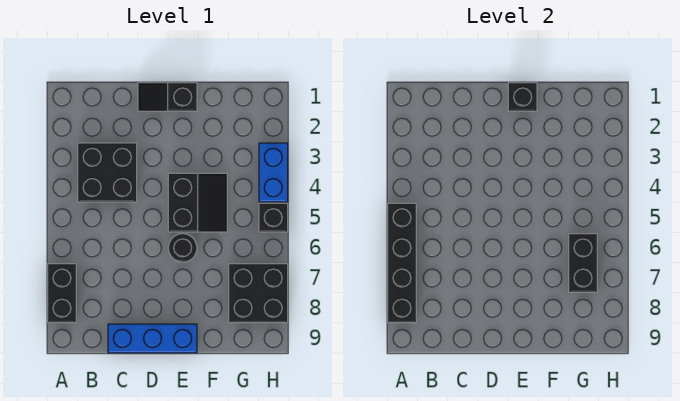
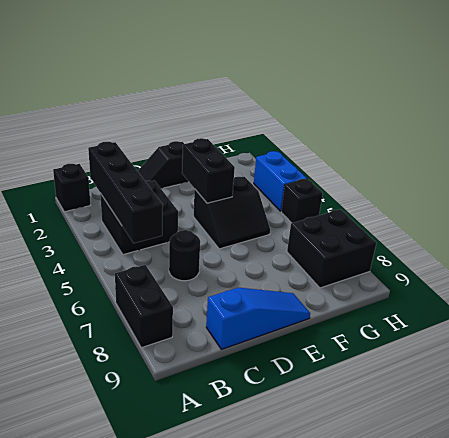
black brick A5:A8 level 2 -> black brick B2:B5 level 2
blue brick C9:E9 level 1 -> blue slope C9:E9 level 1 top C
black brick E1 level 2 -> black brick A1 level 1
black slope E4:F5 level 1 top E -> black slope E4:F5 level 1 top 4
black round brick E6 level 1 -> black round brick C6 level 1
black brick G6:G7 level 2 -> black brick E3:E4 level 2

